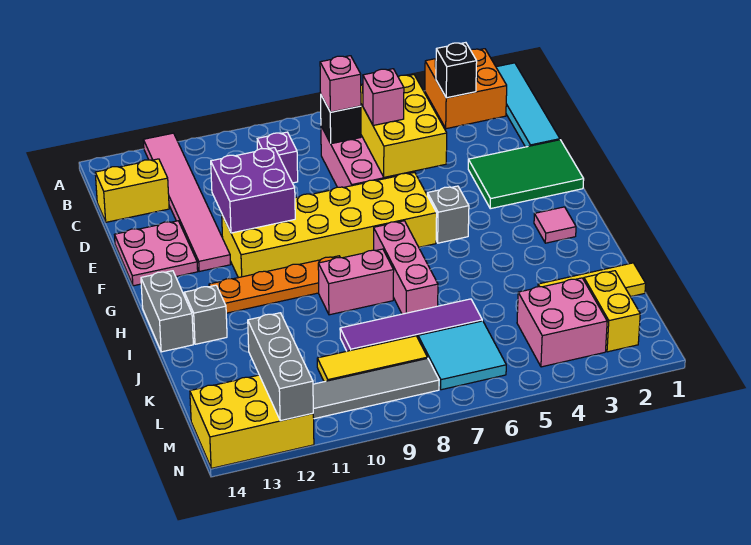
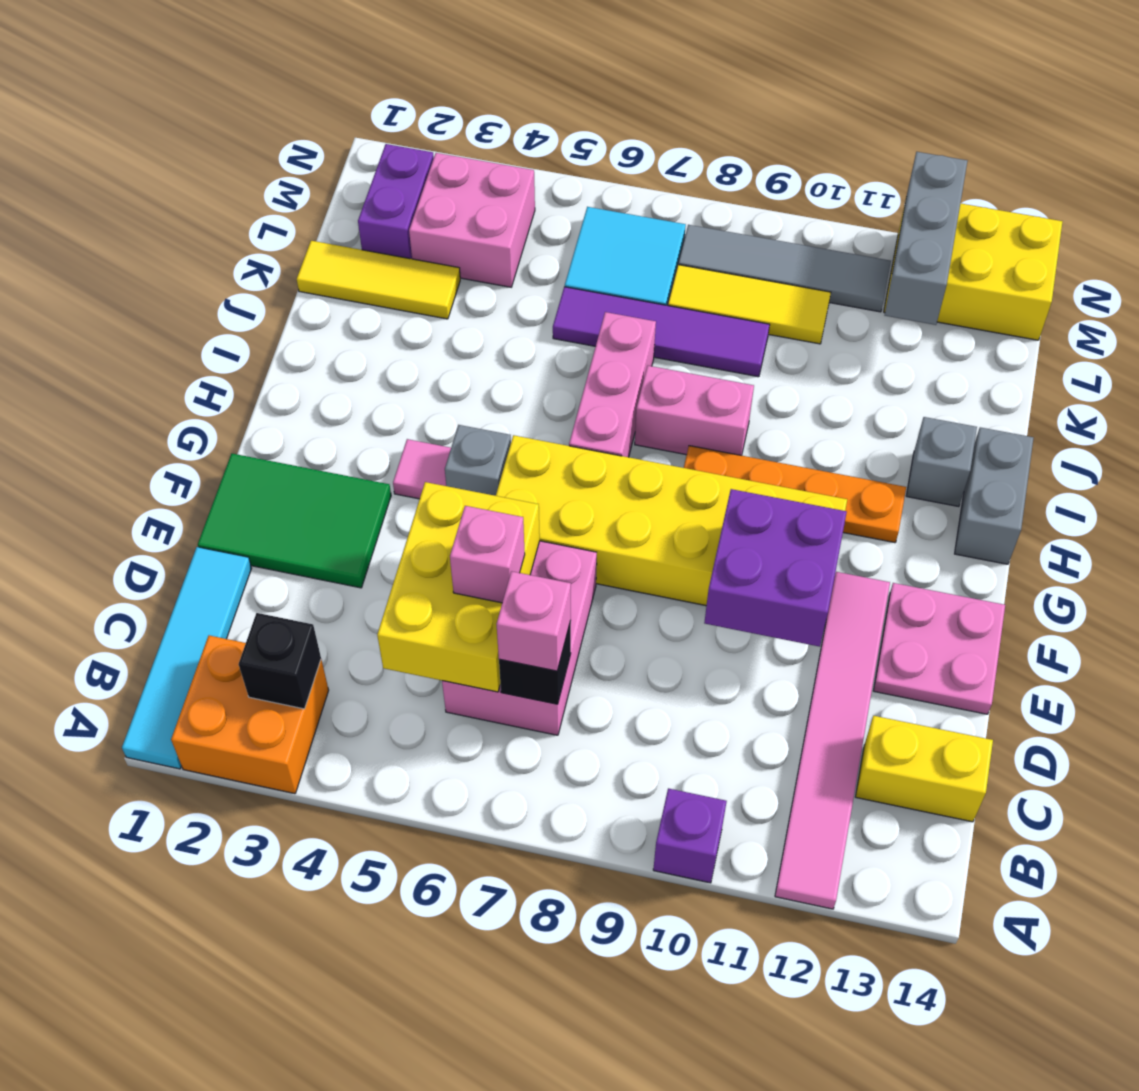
purple brick C9 level 1 -> purple brick A10 level 1
pink tile H2 level 1 -> pink tile G4 level 1
yellow brick L2:M2 level 1 -> purple brick L2:M2 level 1

